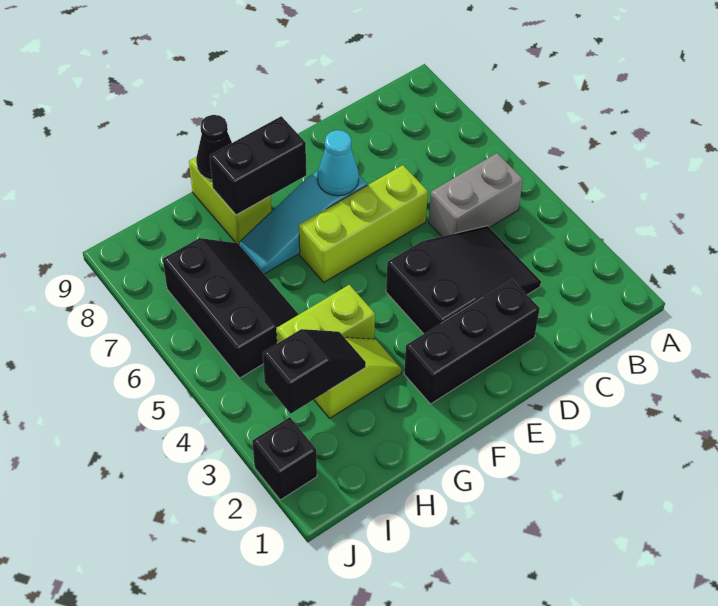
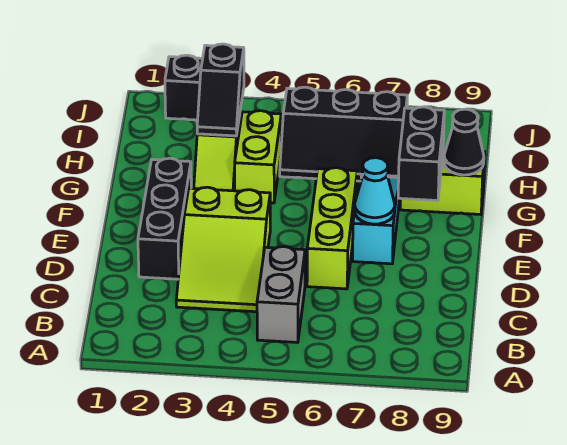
black slope C3:E4 level 1 top E -> lime slope C3:E4 level 1 top E

